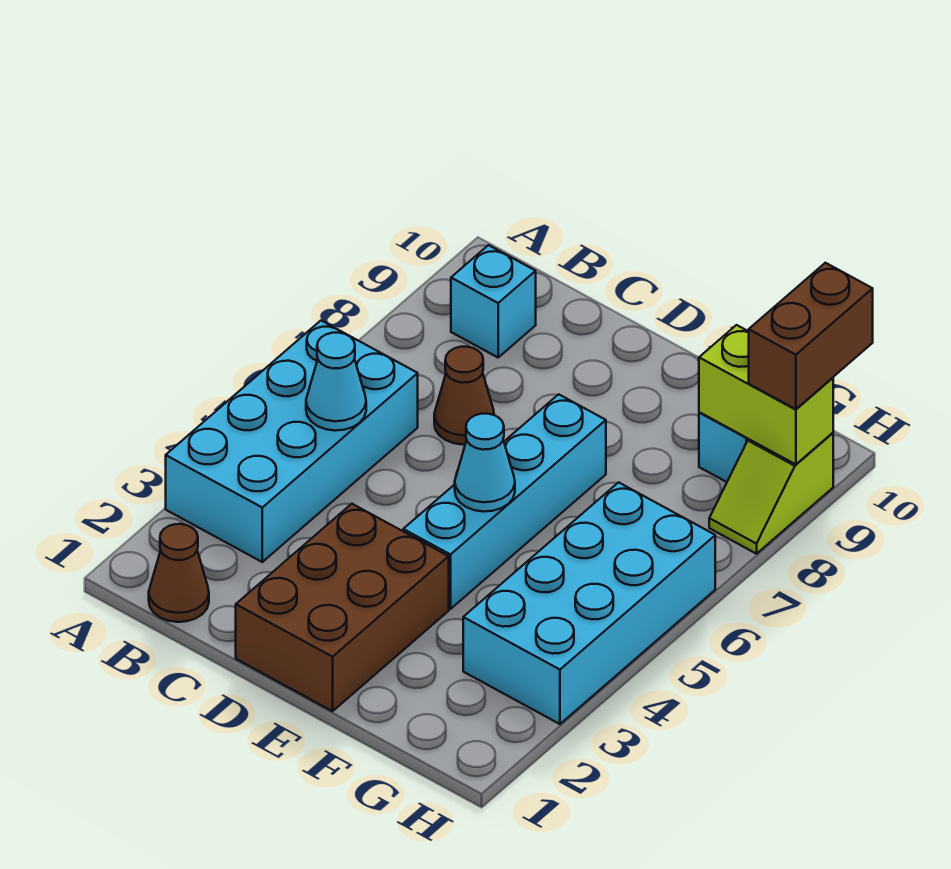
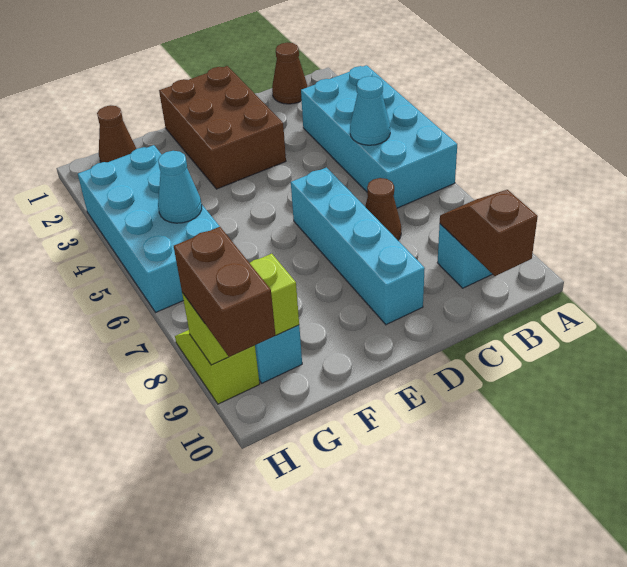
none -> brown slope B9:B10 level 2 top 10
cyan brick E4:E7 level 1 -> cyan brick D6:D9 level 1
cyan cone E5 level 2 -> cyan cone G5 level 2
none -> brown cone G1 level 1

